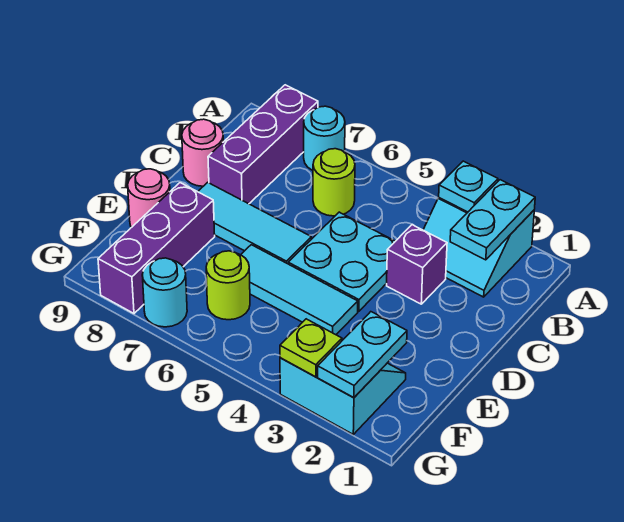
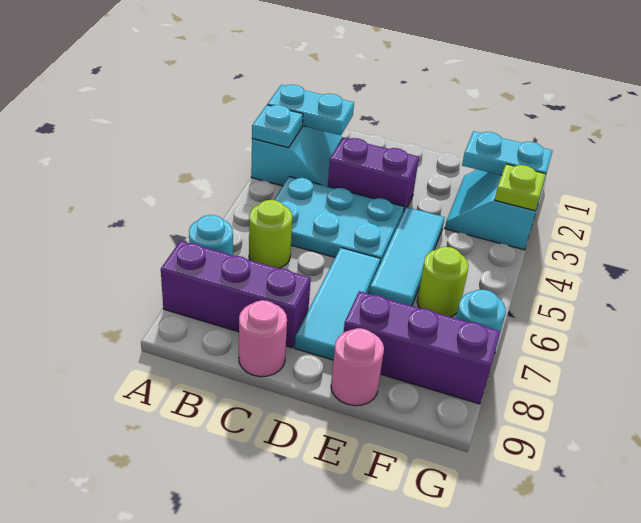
purple brick C3 level 1 -> purple brick C3:D3 level 1
cyan plate C4:D5 level 1 -> cyan plate B4:D5 level 1

